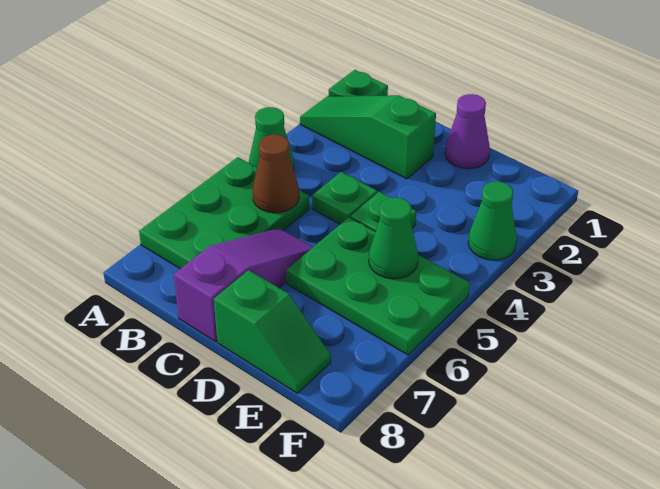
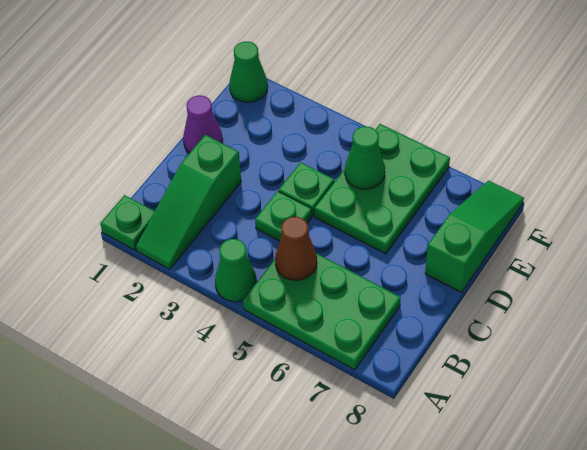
purple slope C6:C8 level 1 top 8 -> none
green slope D8:E8 level 1 top D -> green slope D8:F8 level 1 top D
green cone F3 level 1 -> green cone F1 level 1

